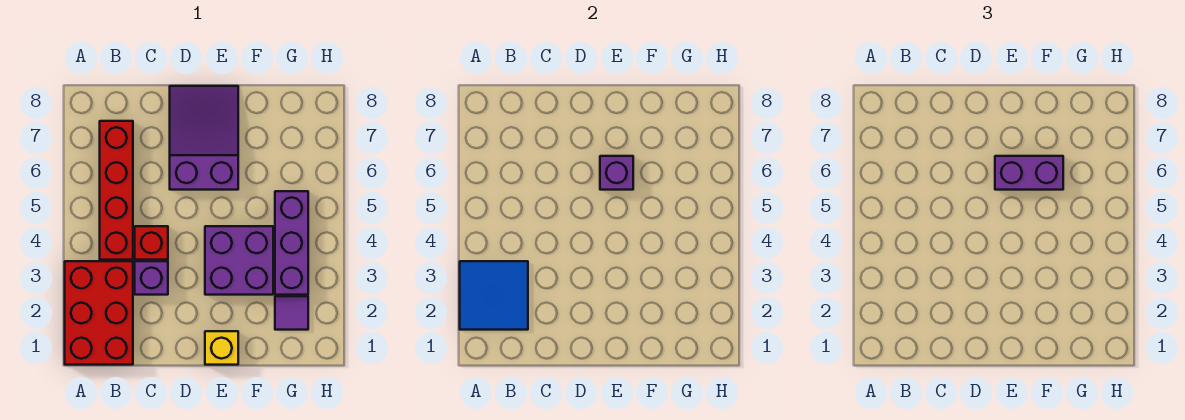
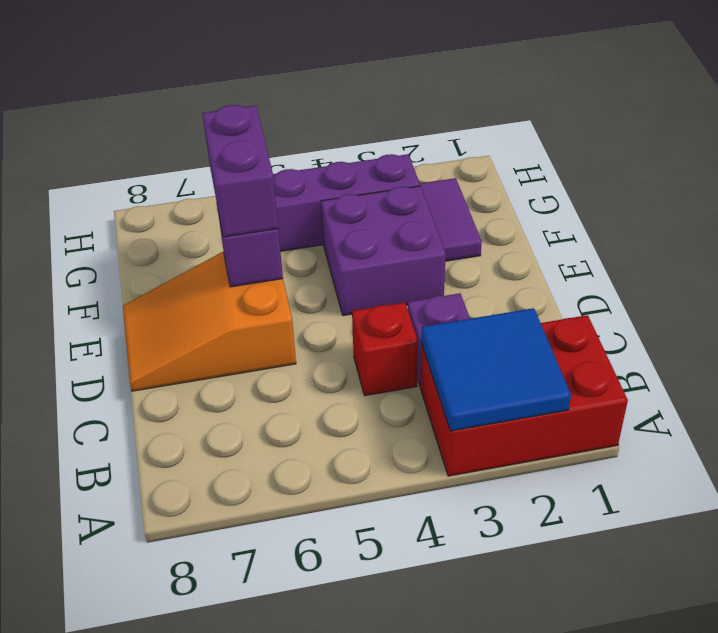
red brick B4:B7 level 1 -> none
purple slope D6:E8 level 1 top 6 -> orange slope D6:E8 level 1 top 6
yellow brick E1 level 1 -> none
purple tile G2 level 1 -> purple tile F2:G2 level 1

